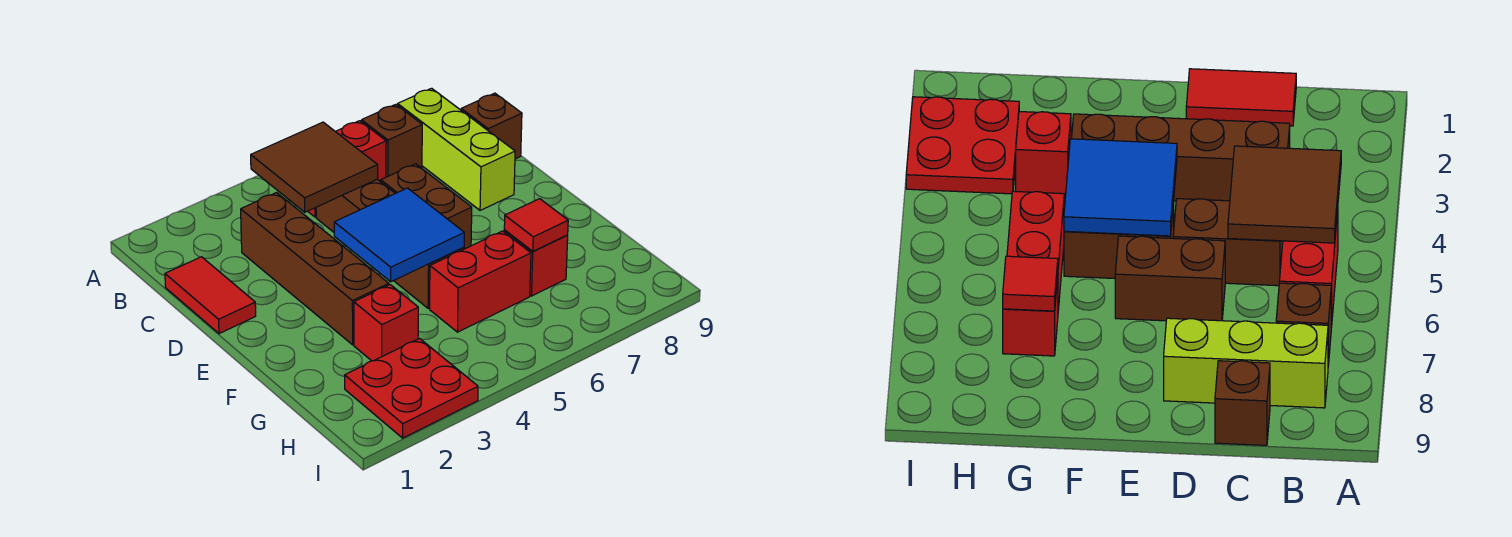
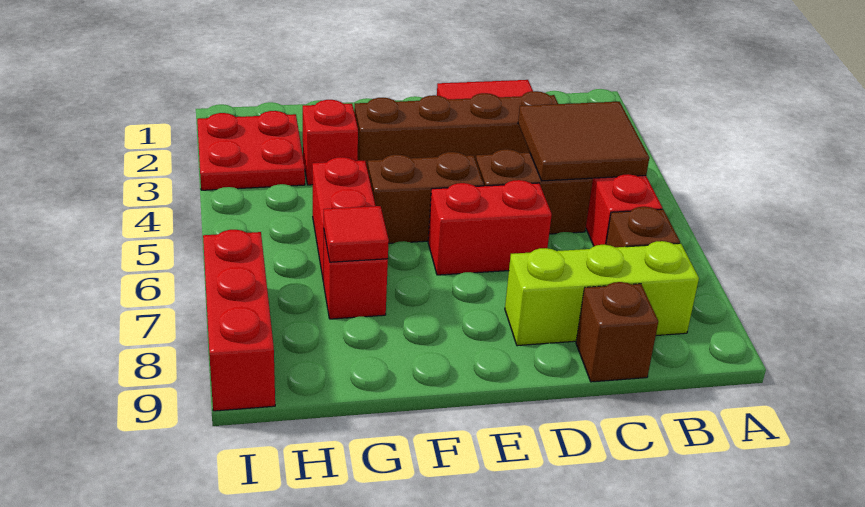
brown brick D6:E6 level 1 -> red brick D6:E6 level 1
blue tile E4:F5 level 2 -> none
none -> red brick I7:I9 level 1

